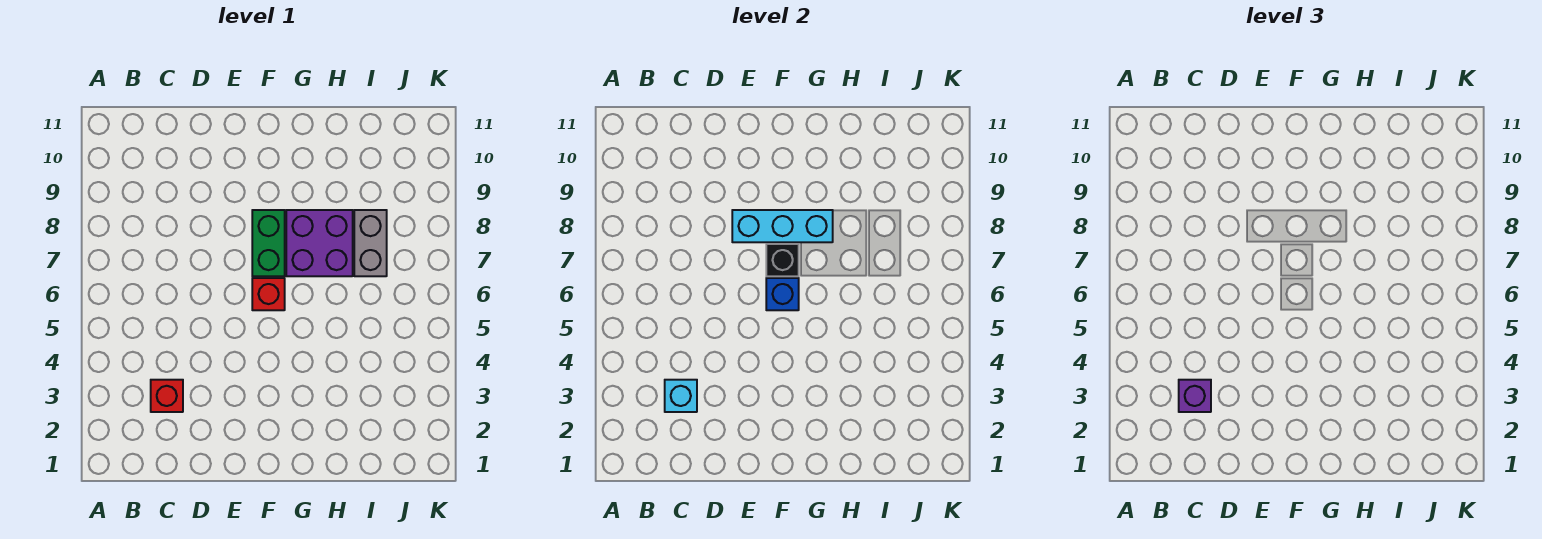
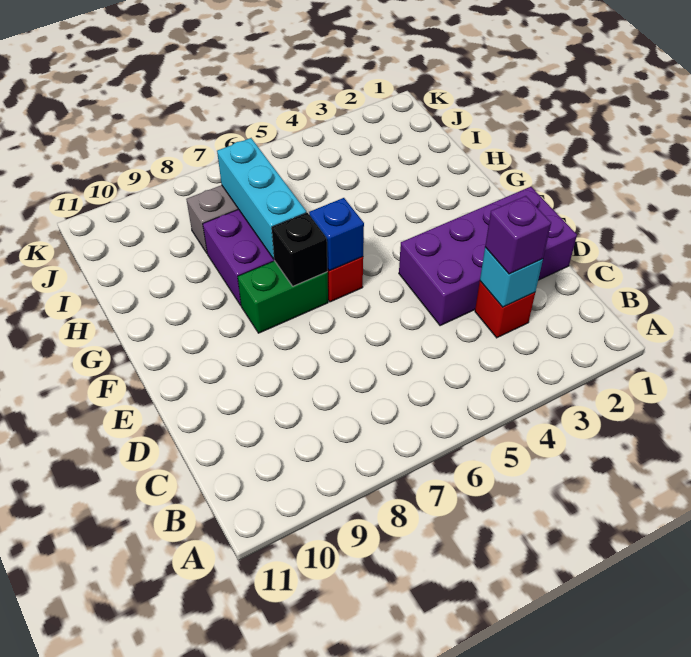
none -> purple brick D1:E4 level 1
cyan brick E8:G8 level 2 -> cyan brick G7:I7 level 2

